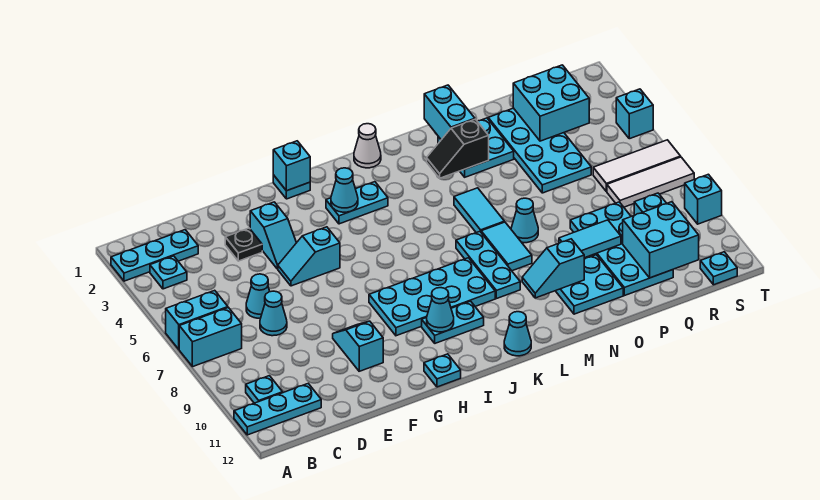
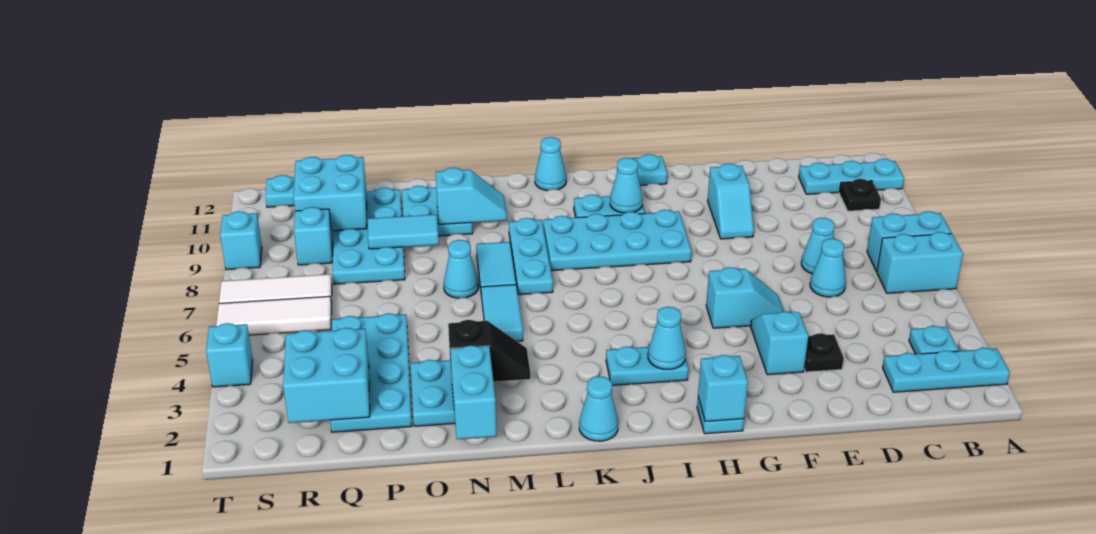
cyan plate B10 level 1 -> black plate B10 level 1
white cone K1 level 1 -> cyan cone K1 level 1

